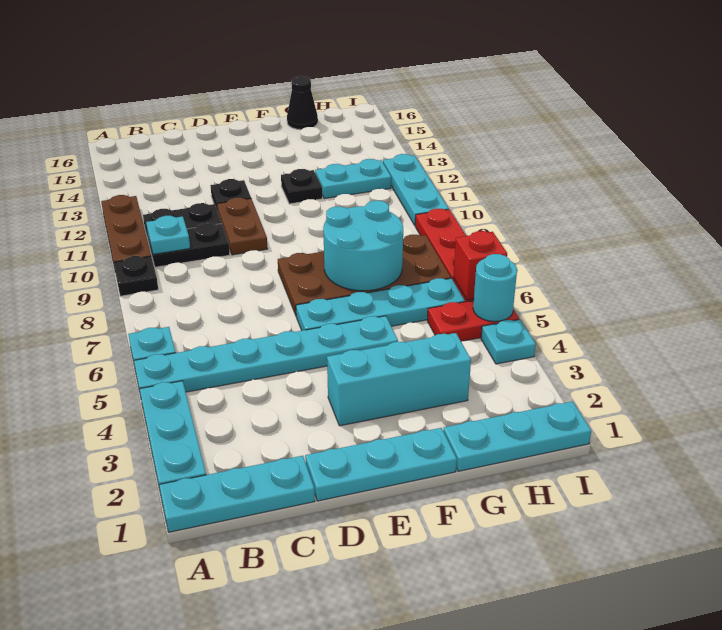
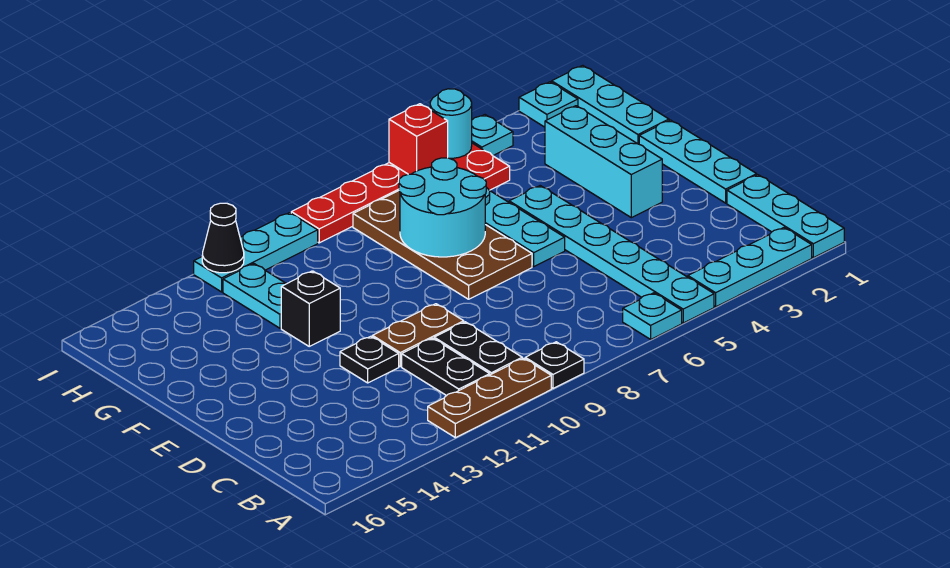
cyan plate B10 level 2 -> cyan plate I2 level 1
black plate F12 level 1 -> black brick F12 level 1
black cone G16 level 1 -> black cone I12 level 2

